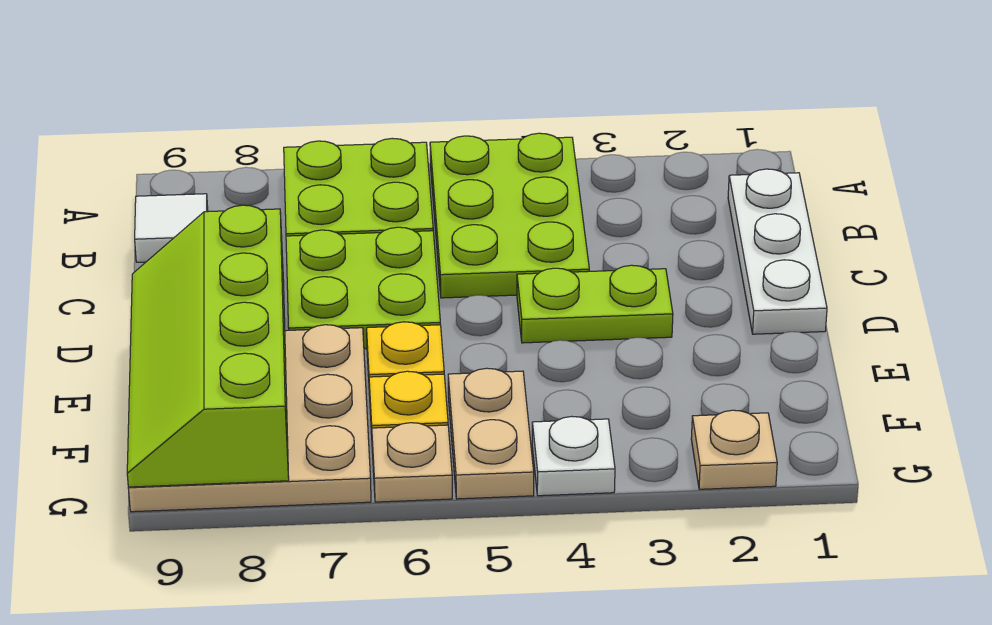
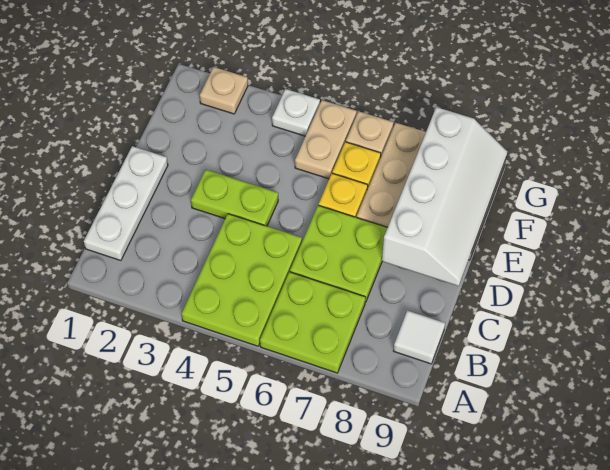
lime slope D8:G9 level 2 top 8 -> white slope D8:G9 level 2 top 8

